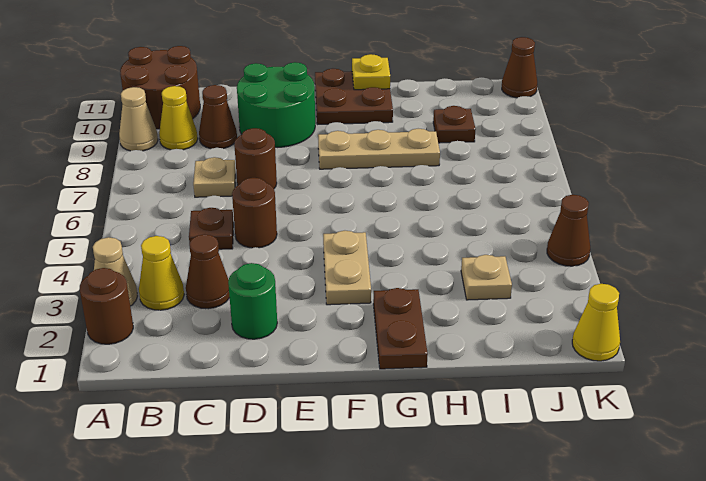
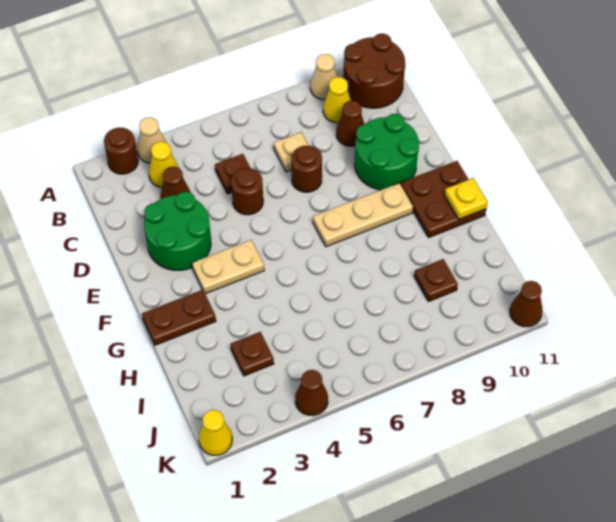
green round brick D2 level 1 -> green round brick D2:E3 level 1
tan plate F8:H8 level 1 -> tan plate F7:F9 level 1
tan plate I3 level 1 -> brown plate I3 level 1

